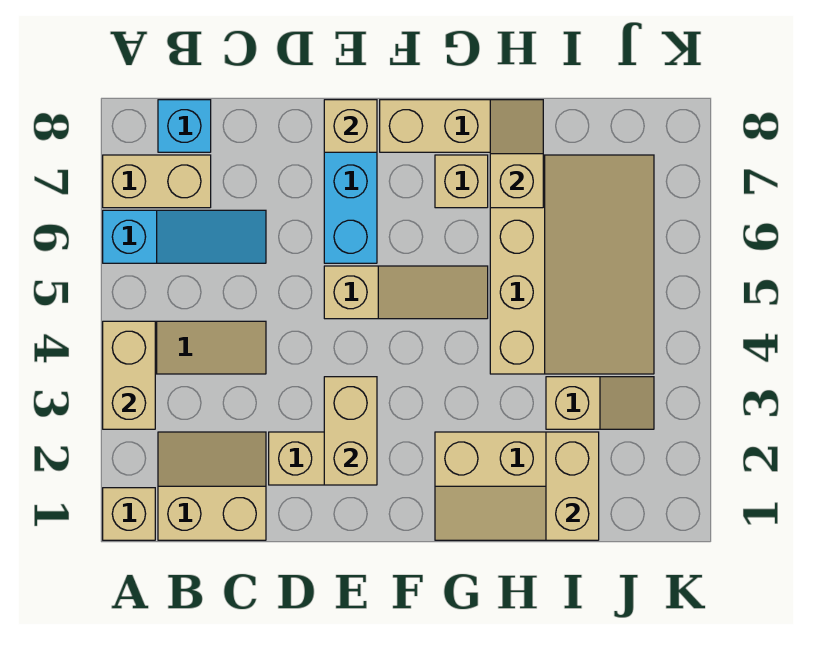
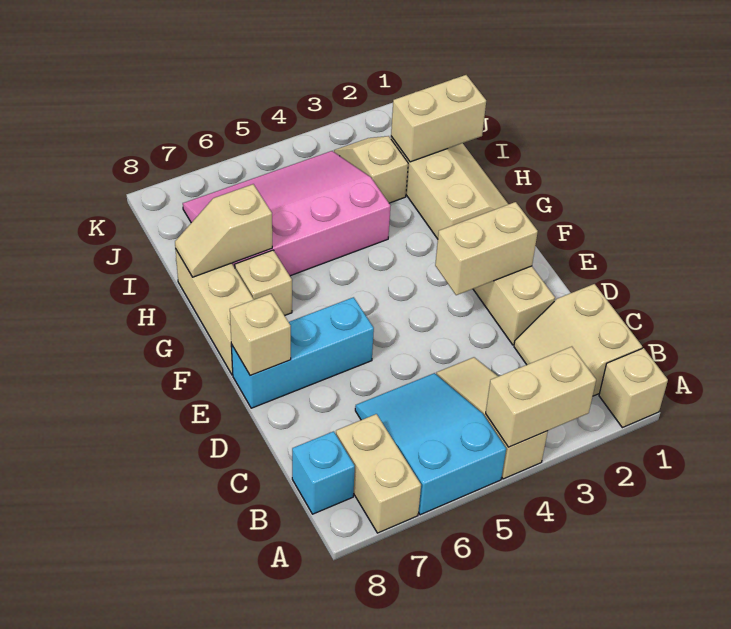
cyan slope A6:C6 level 1 top A -> cyan slope A5:C6 level 1 top A
tan slope E5:G5 level 1 top E -> none
tan slope H4:J7 level 1 top H -> pink slope H4:J7 level 1 top H

